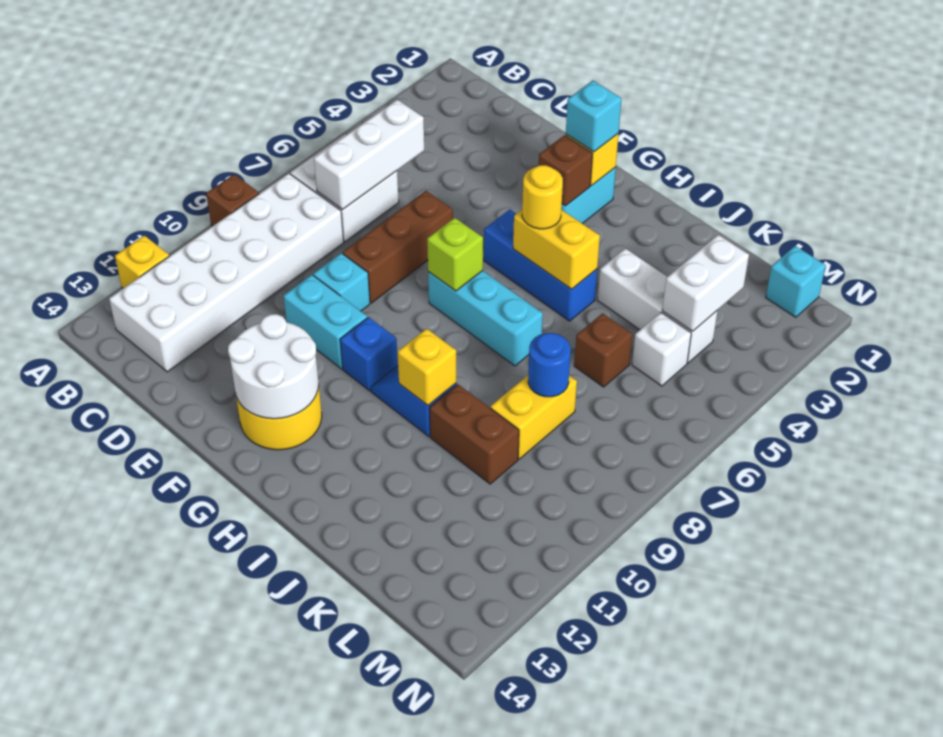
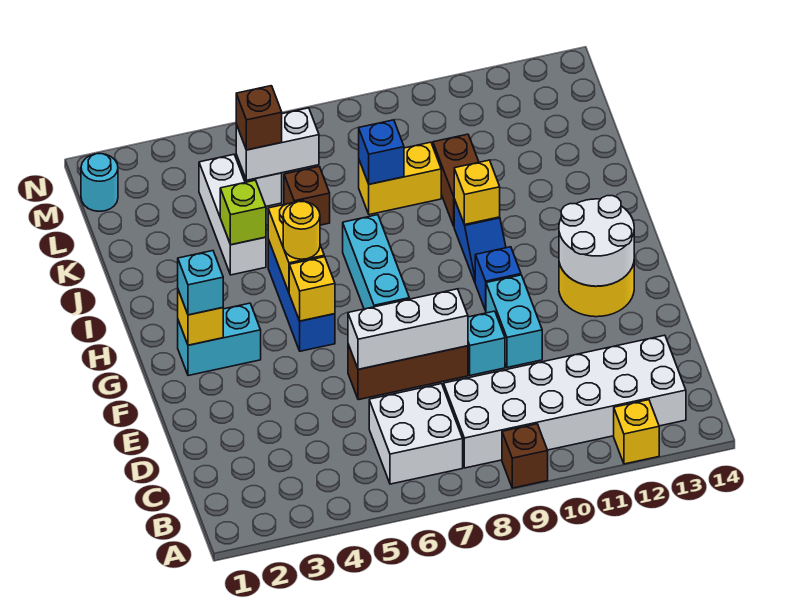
white brick C5:C7 level 2 -> white brick E6:E8 level 2
brown brick G3 level 2 -> brown brick L5 level 3
none -> yellow brick G5 level 2
lime brick G7 level 2 -> lime brick J4 level 2
blue round brick K8 level 2 -> blue brick K8 level 2
white brick L3:L4 level 2 -> white brick L5:L6 level 2
cyan brick M1 level 1 -> cyan round brick M1 level 1

